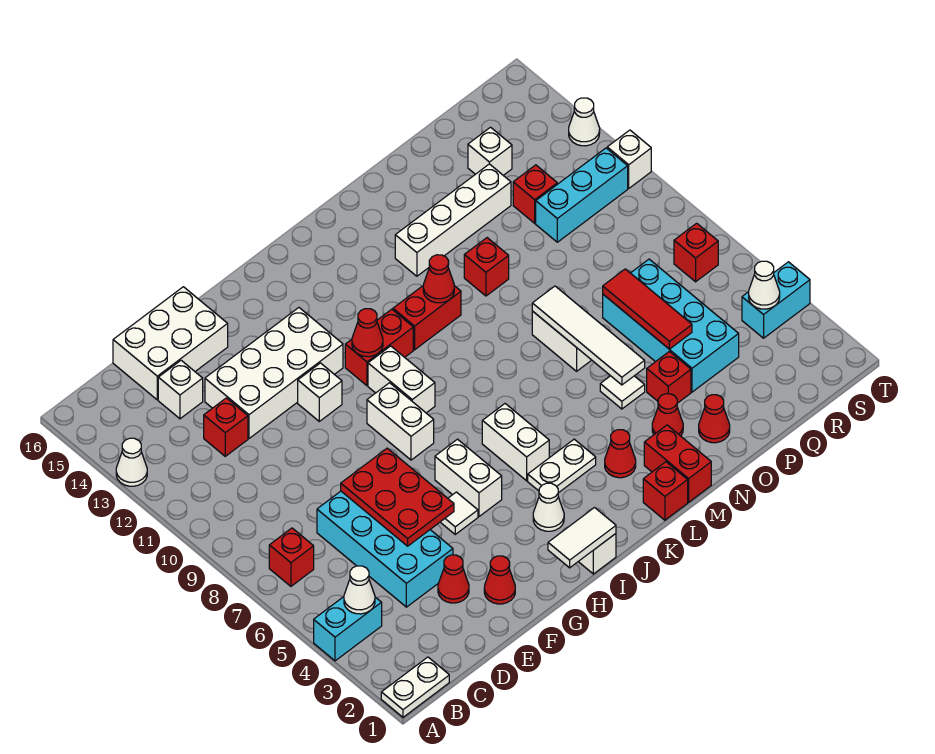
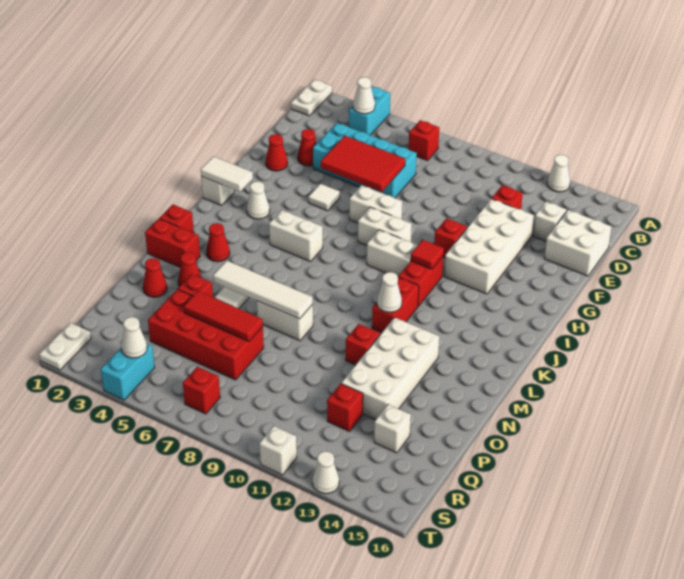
white brick D15:F16 level 1 -> white brick D15:E16 level 1
red plate E5:F7 level 2 -> red tile E5:F7 level 2
white brick G11 level 1 -> red brick G11 level 1
white tile H1:I1 level 2 -> white tile I1:I2 level 2
white brick H5:H6 level 1 -> white brick G7:G8 level 1
red cone I11 level 2 -> red tile I11 level 2
white plate J4:K4 level 1 -> white plate S1:T1 level 1
red cone L11 level 2 -> white cone L11 level 2
white brick M13:P13 level 1 -> white brick M12:P13 level 1
cyan brick P4:Q7 level 1 -> red brick P4:Q7 level 1
cyan brick Q11:S11 level 1 -> none

